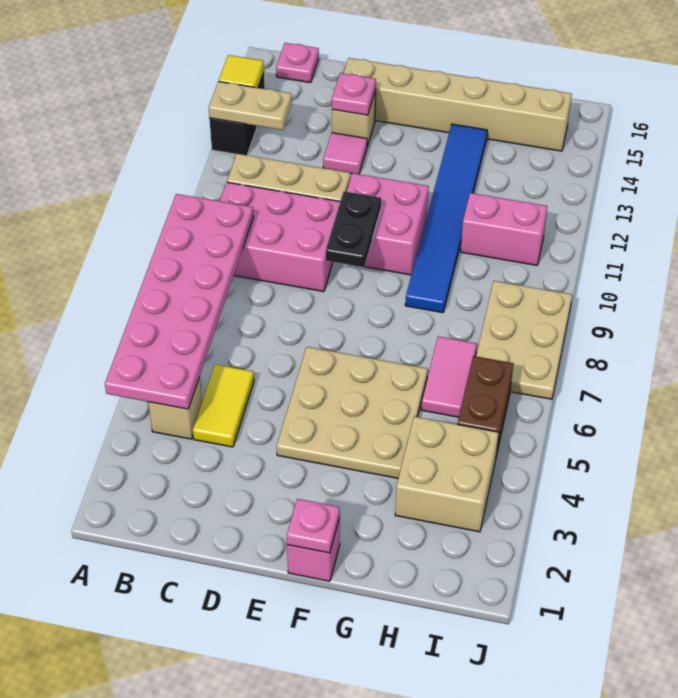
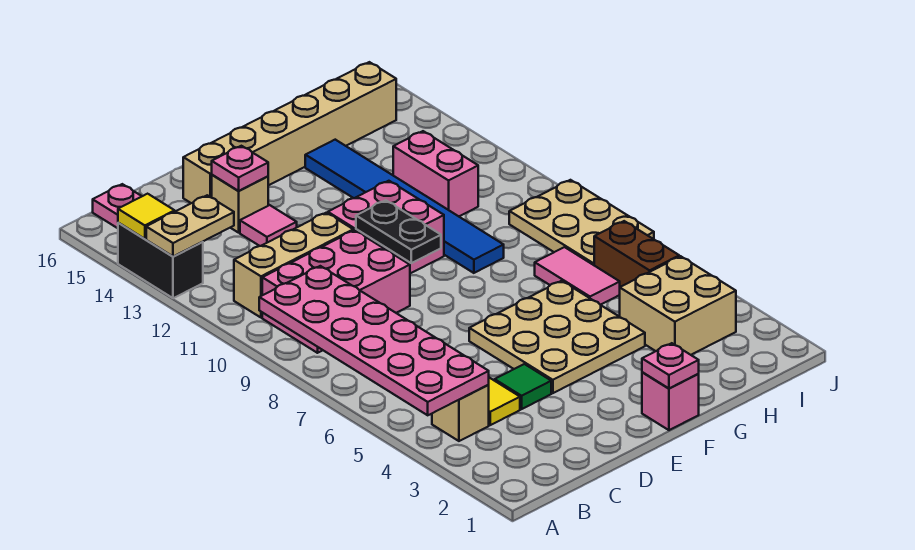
none -> green tile D4 level 1
pink brick H11:I11 level 1 -> pink brick H11:H12 level 1

